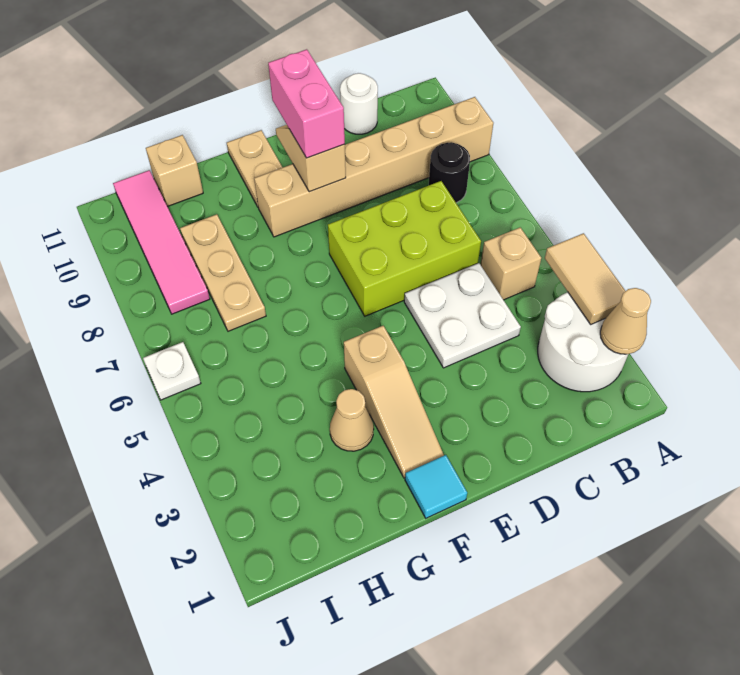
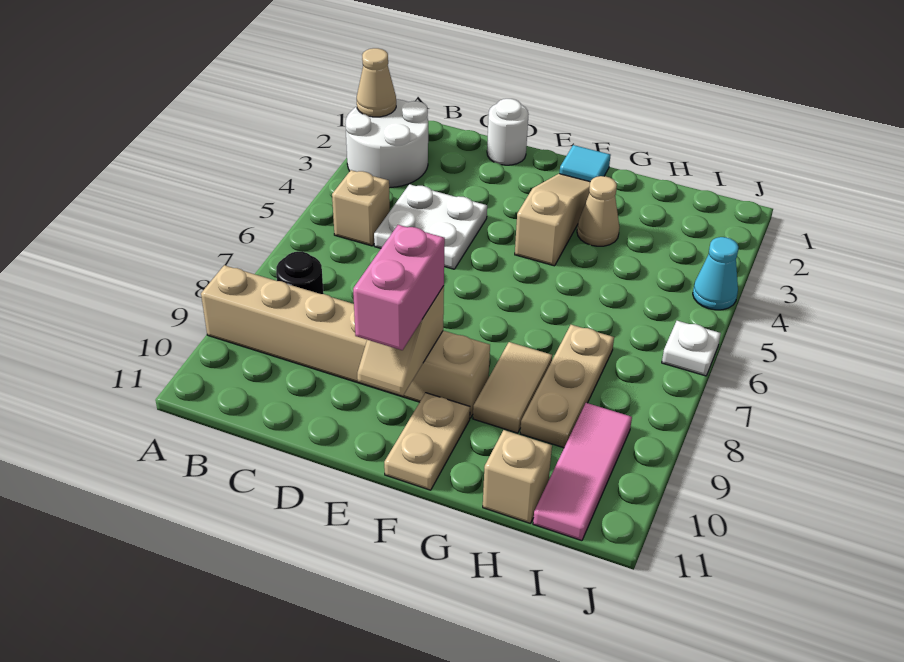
tan tile A3:A4 level 2 -> tan tile G8:G9 level 1
lime brick C6:E7 level 1 -> none
white round brick C11 level 1 -> white round brick D1 level 1
pink tile I8:I11 level 1 -> pink tile I9:I11 level 1
none -> cyan cone J4 level 1

